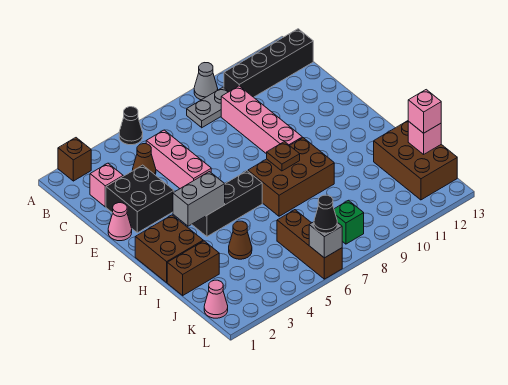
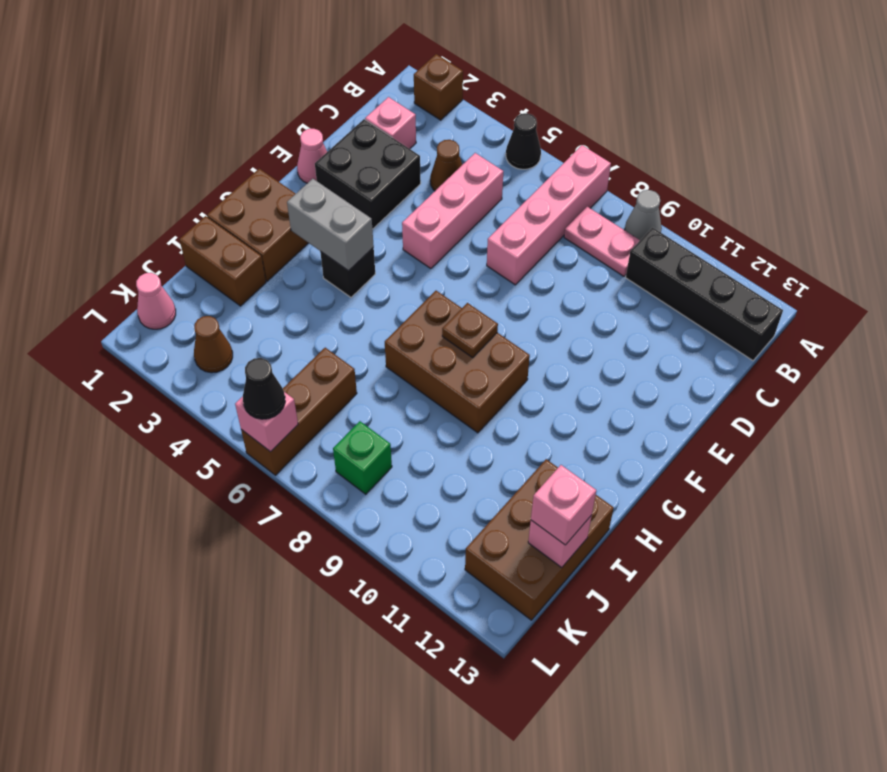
grey plate B8:B9 level 1 -> pink plate B8:B9 level 1
pink brick C9:F9 level 1 -> pink brick A7:D7 level 1
black brick G4:G6 level 1 -> black brick G4 level 1
brown cone I4 level 1 -> brown cone K3 level 1
grey brick L6 level 2 -> pink brick L6 level 2

